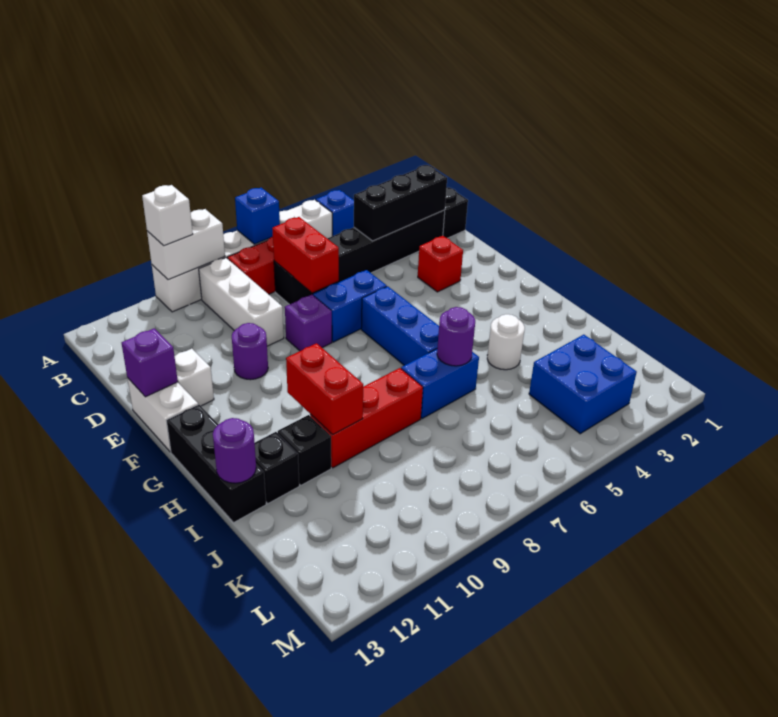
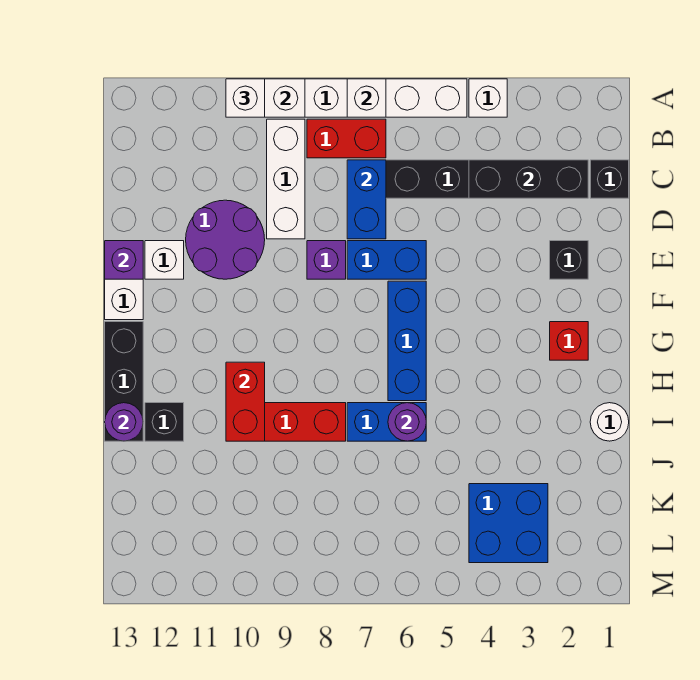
blue brick A4 level 1 -> white brick A4 level 1
blue brick A7 level 2 -> white brick A7 level 2
red brick C7:D7 level 2 -> blue brick C7:D7 level 2
red brick E3 level 1 -> red brick G2 level 1
purple round brick E10 level 1 -> purple round brick D10:E11 level 1
white round brick I4 level 1 -> white round brick I1 level 1
black brick I11 level 1 -> black brick E2 level 1

